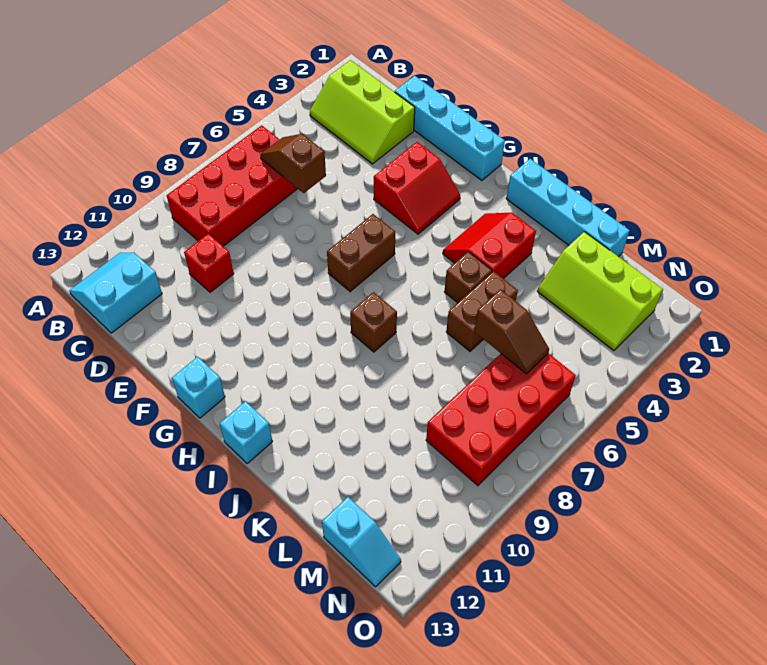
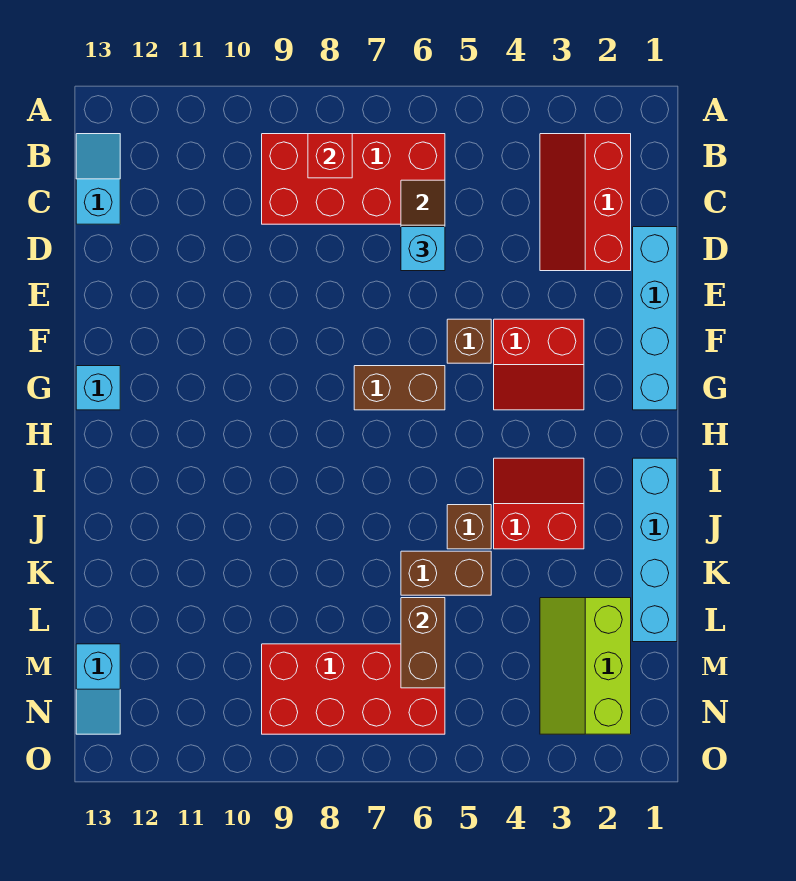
lime slope B2:D3 level 1 top 2 -> red slope B2:D3 level 1 top 2
cyan slope B12:C13 level 1 top C -> cyan slope B13:C13 level 1 top C
red brick D10 level 1 -> red brick B8 level 2
brown brick I8 level 1 -> brown brick F5 level 1
cyan brick I13 level 1 -> cyan brick D6 level 3
brown slope L6:M6 level 2 top L -> brown brick L6:M6 level 2

